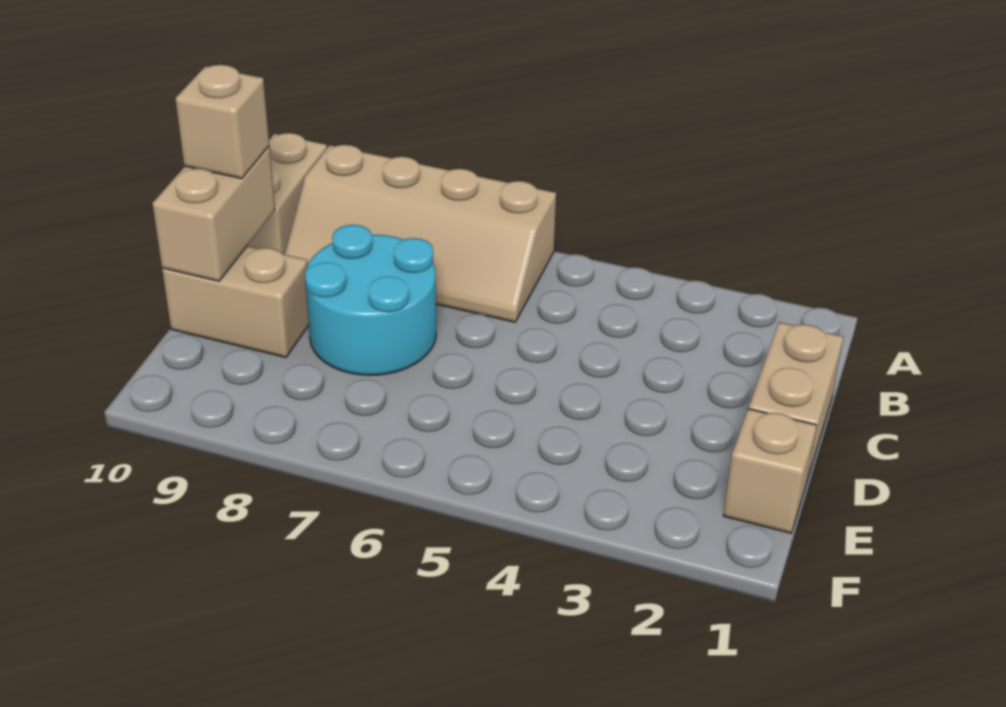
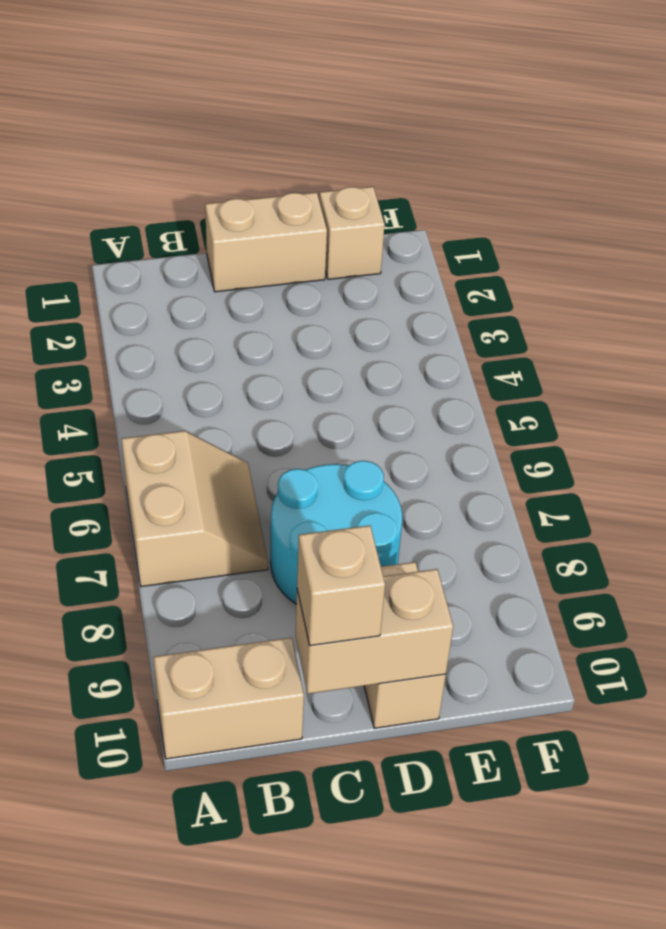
tan slope A6:B9 level 1 top A -> tan slope A6:B7 level 1 top A

